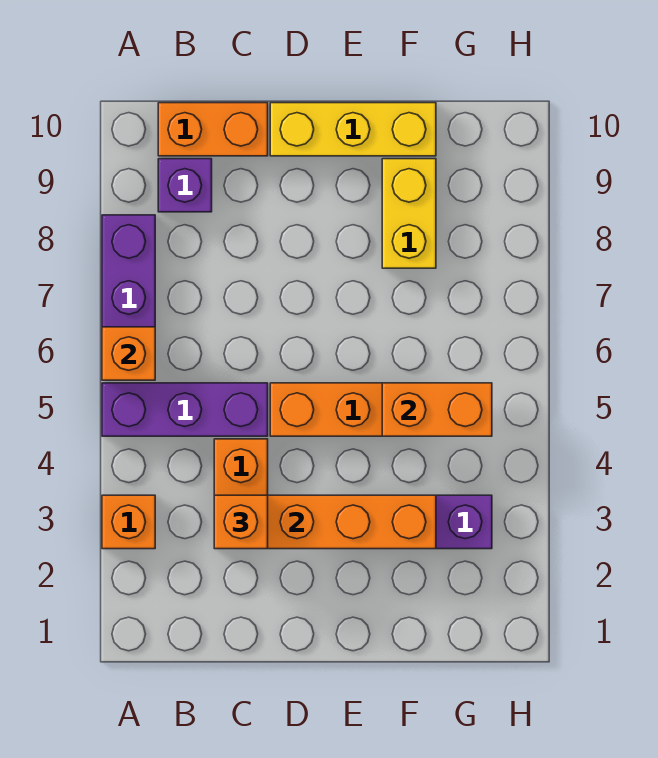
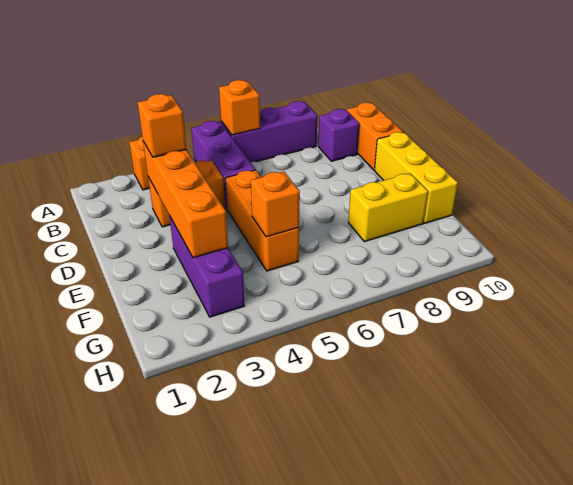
orange brick F5:G5 level 2 -> orange brick F5 level 2

